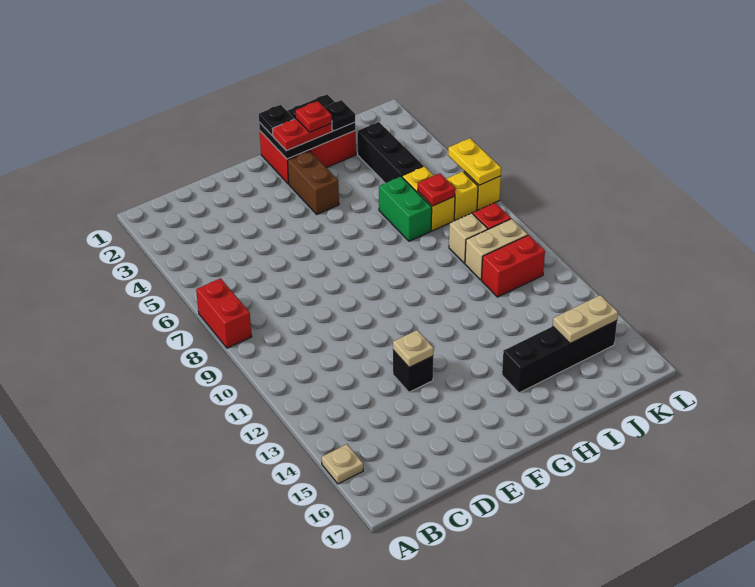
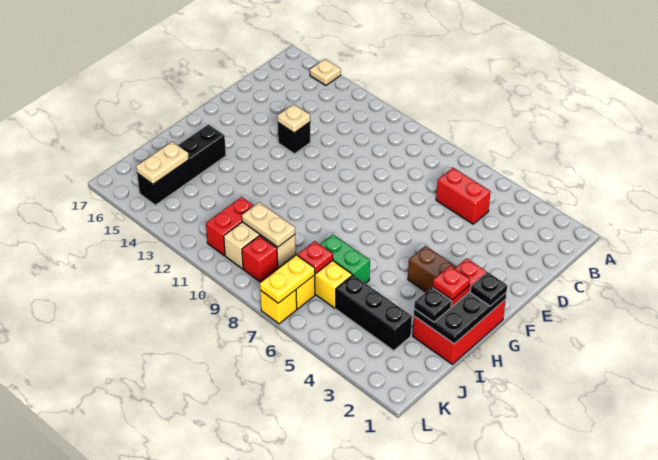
red brick A7:A8 level 1 -> red brick C5:C6 level 1
none -> tan plate J9:J10 level 2
yellow plate L6:L7 level 2 -> yellow plate K7:L7 level 2

